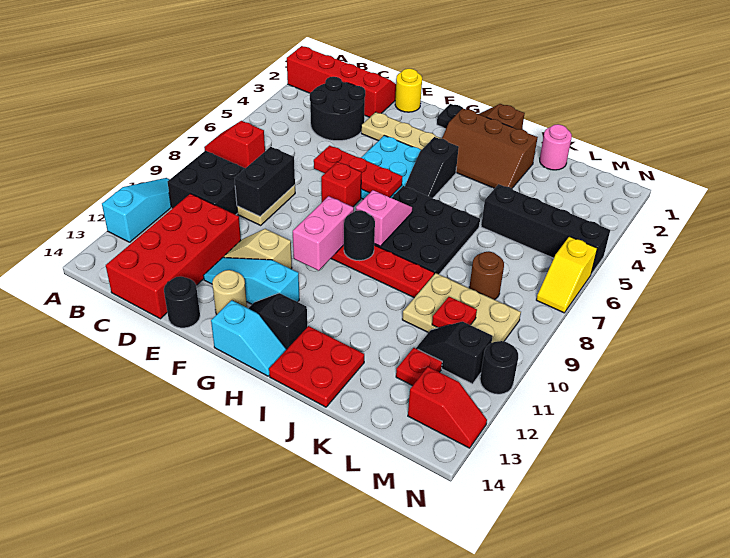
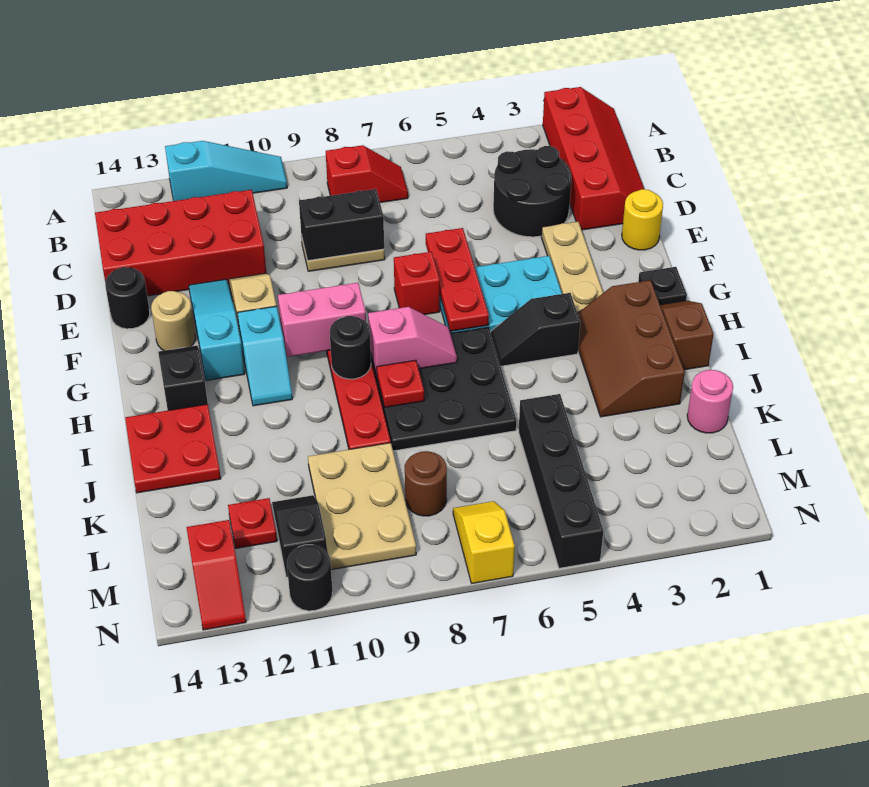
red slope A7:B7 level 1 top B -> red slope B7:B8 level 1 top 8
black brick B9:C10 level 1 -> none
cyan slope G14:H14 level 1 top G -> cyan slope G11:H11 level 1 top G
red plate L10 level 2 -> red plate I8 level 2
yellow slope N6:N7 level 1 top 6 -> yellow slope M7:N7 level 1 top N

